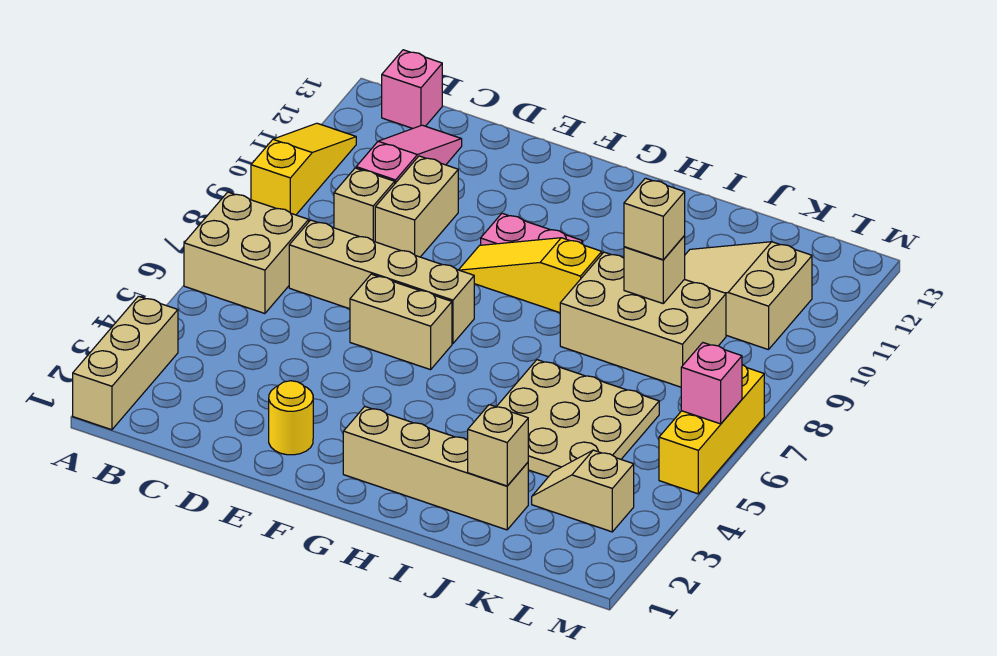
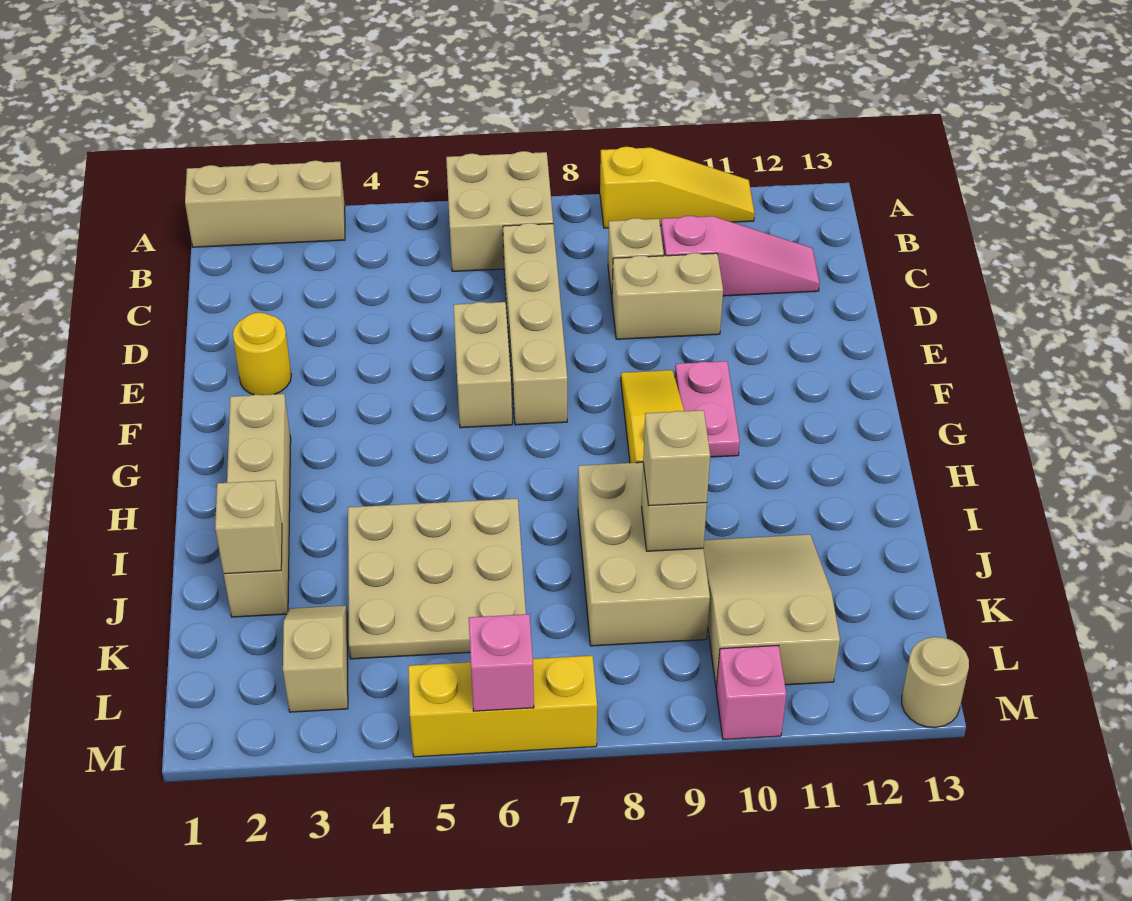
pink brick B13 level 1 -> pink brick M10 level 1
none -> tan round brick M13 level 1

